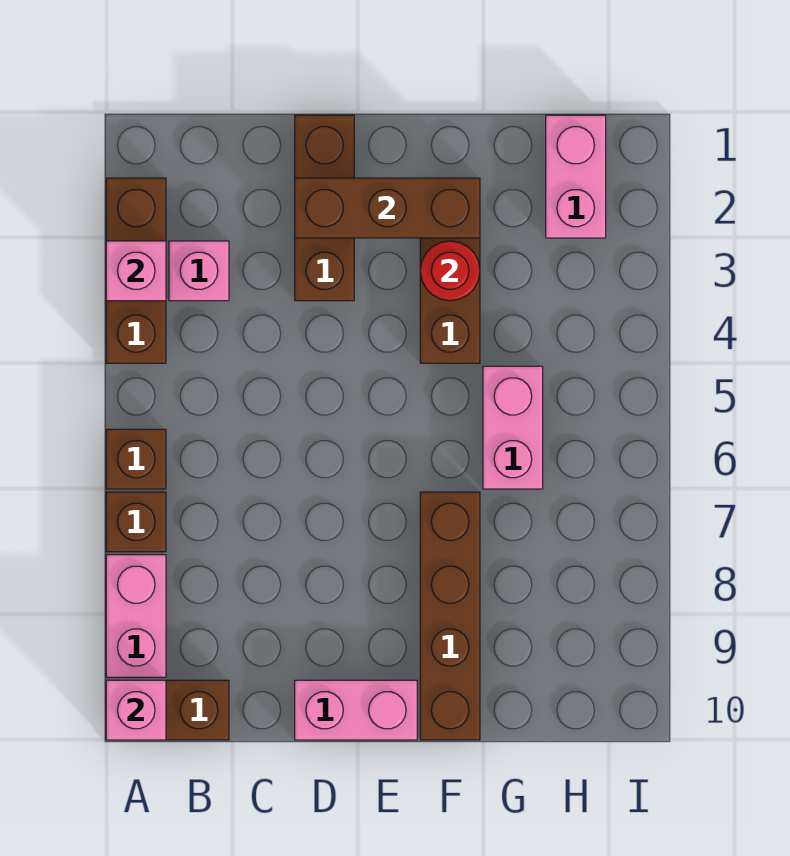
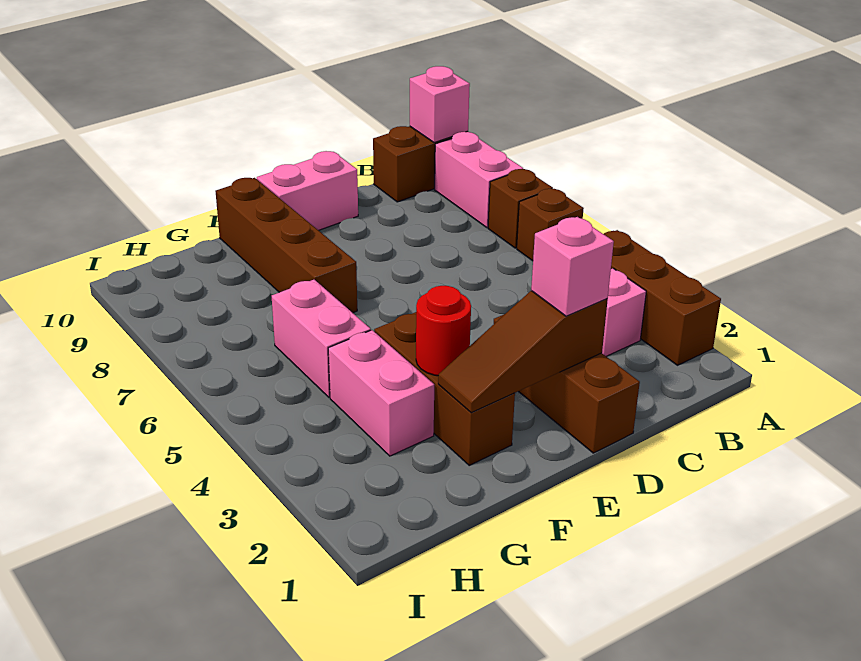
pink brick A3 level 2 -> pink brick D2 level 3
brown brick D2:F2 level 2 -> brown slope D2:F2 level 2 top D
pink brick H1:H2 level 1 -> pink brick G3:G4 level 1

